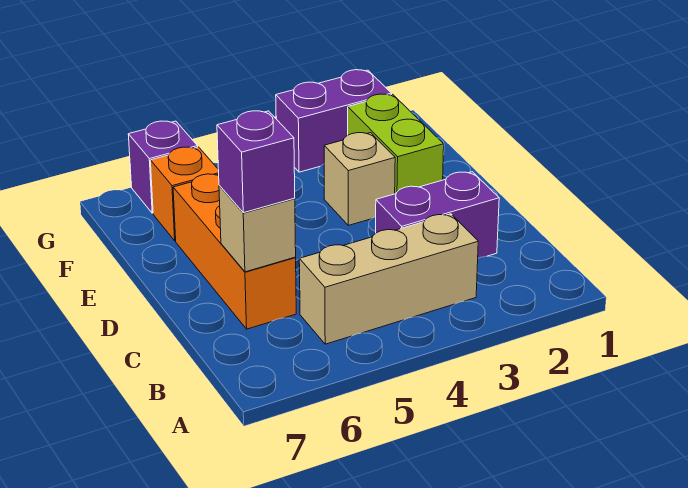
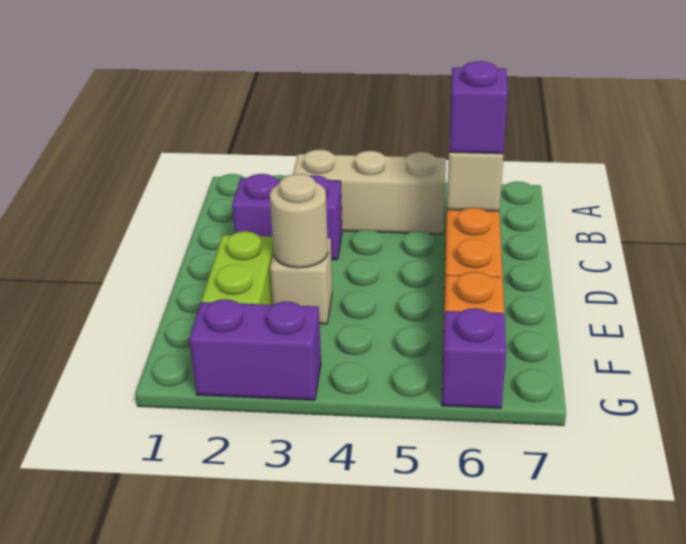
none -> tan round brick E3 level 2

